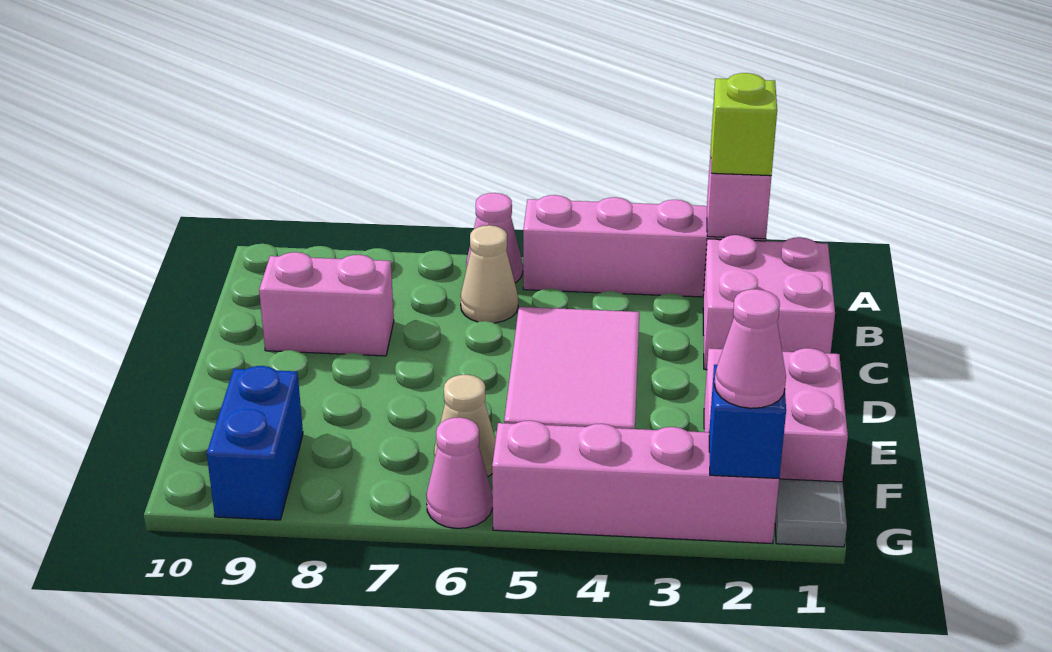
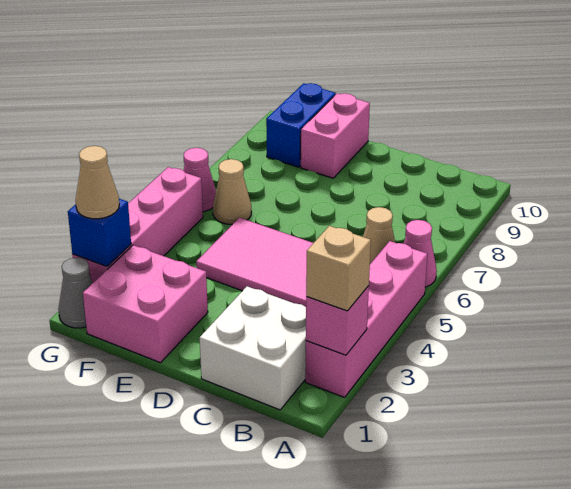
lime brick A2 level 3 -> tan brick A2 level 3
pink brick B1:C2 level 1 -> white brick B1:C2 level 1
pink brick C8:C9 level 1 -> pink brick E9:E10 level 1
blue brick F9:G9 level 1 -> blue brick F9:F10 level 1
grey tile G1 level 1 -> grey cone G1 level 1
pink cone G2 level 3 -> tan cone G2 level 3

